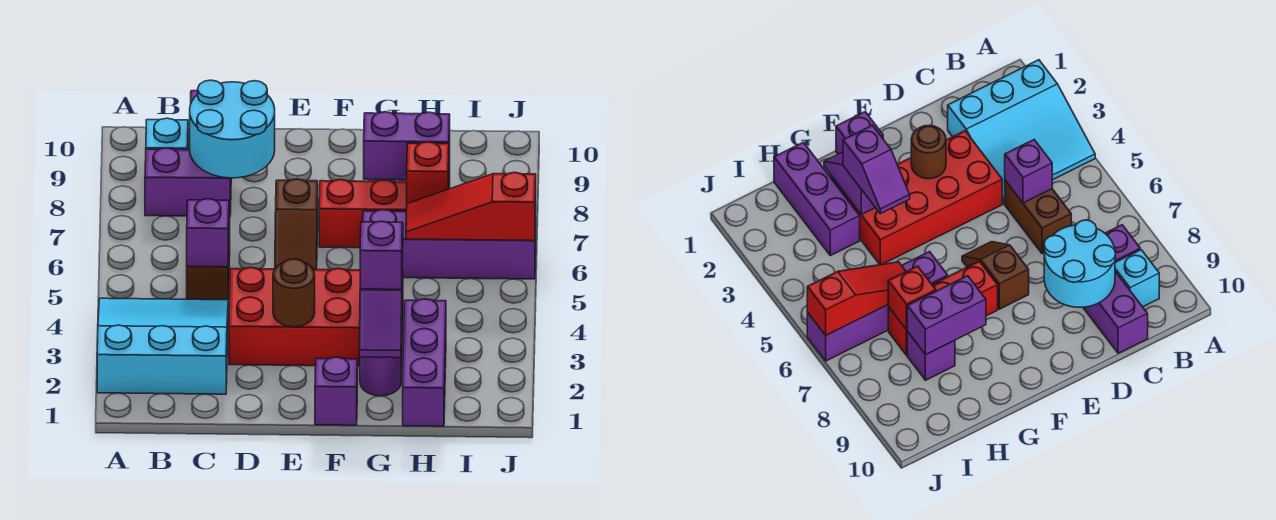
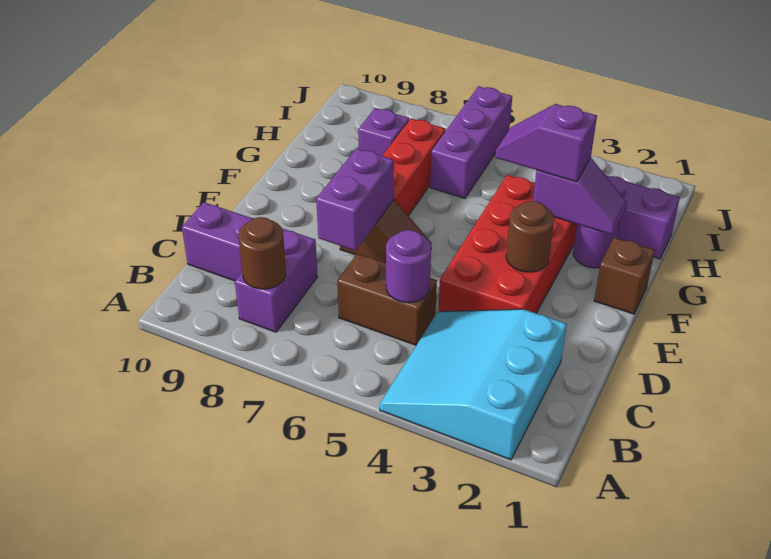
none -> brown round brick B8 level 2
cyan brick B9 level 1 -> none
purple brick C5 level 2 -> purple round brick C5 level 2
cyan round brick C8:D9 level 2 -> none
purple brick F1 level 1 -> brown brick F1 level 1
purple brick G6:J6 level 1 -> purple brick H6:J6 level 1
purple brick G8:H8 level 2 -> purple brick D7:E7 level 2
red slope H6:J6 level 2 top J -> none
red brick H7 level 2 -> none

